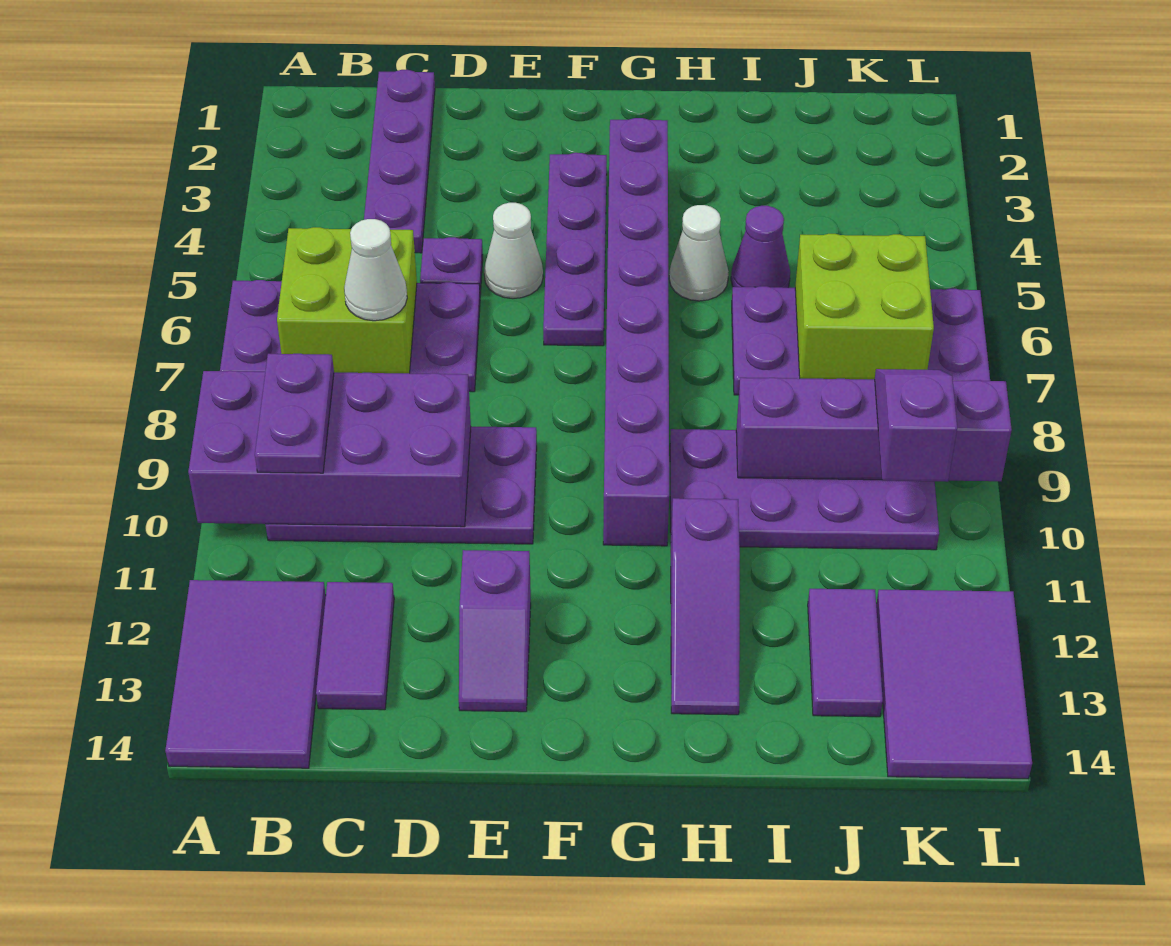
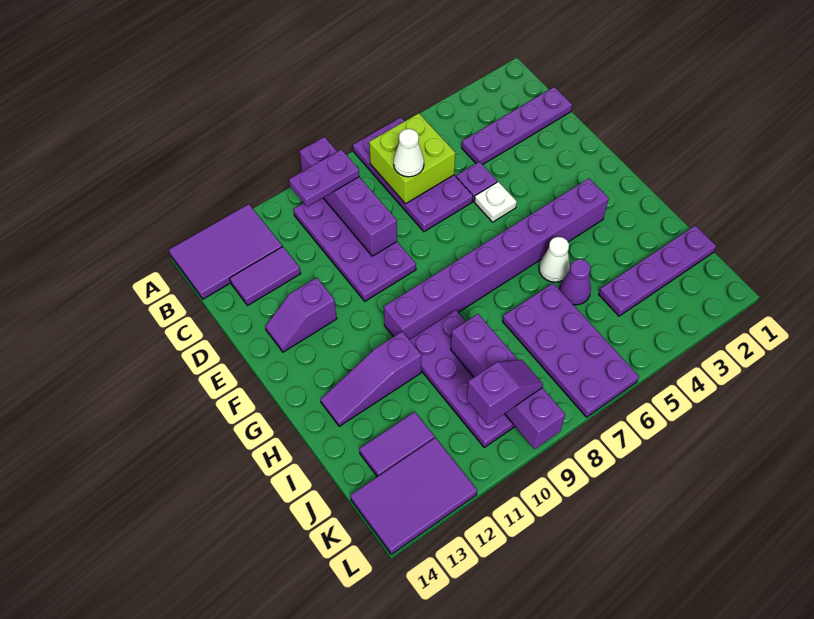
purple brick A9:D10 level 2 -> purple brick A9:D9 level 2
white cone E5 level 1 -> white plate E5 level 1
purple plate F3:F6 level 1 -> purple plate J1:J4 level 1
lime brick J6:K7 level 2 -> none

